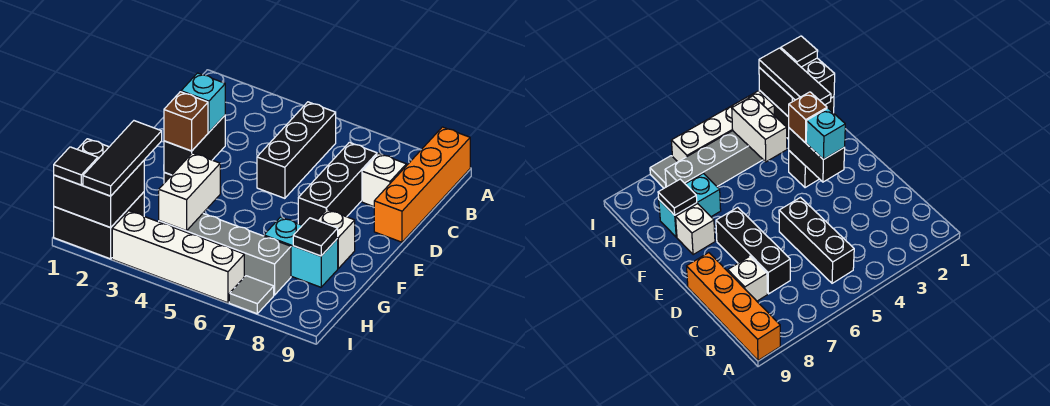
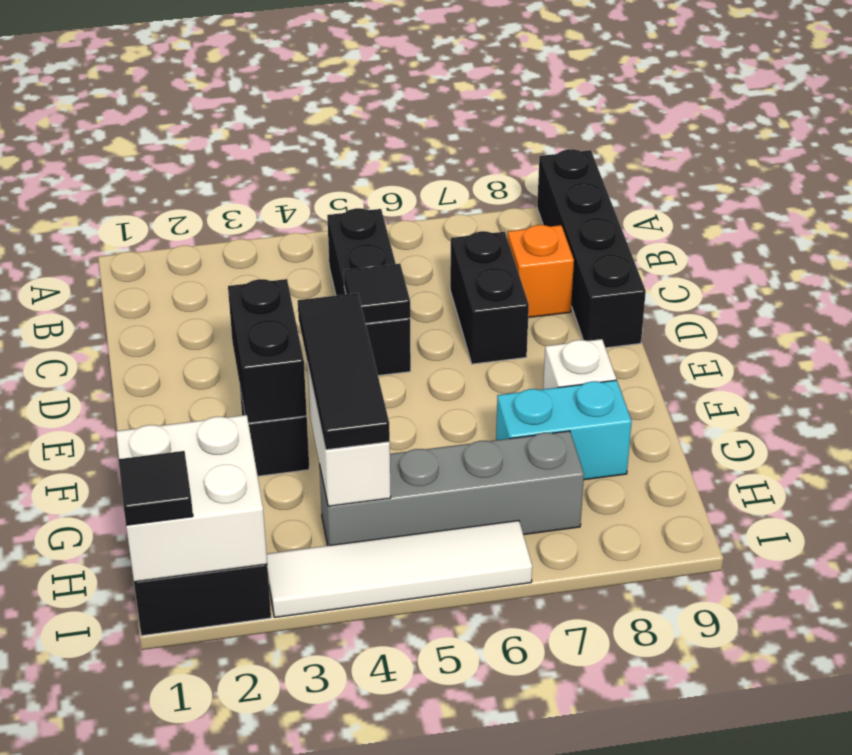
orange brick A9:D9 level 1 -> black brick A9:D9 level 1
black brick C7:E7 level 1 -> black brick C7:D7 level 1
white brick C8 level 1 -> orange brick C8 level 1
cyan brick E3 level 3 -> none
brown brick F3 level 3 -> none
black tile G2:I2 level 3 -> black tile F4:H4 level 3
black tile G8 level 2 -> black tile D5 level 2
black brick H1:I2 level 2 -> white brick H1:I2 level 2
white brick I3:I6 level 1 -> white tile I3:I6 level 1
grey tile I7 level 1 -> none

